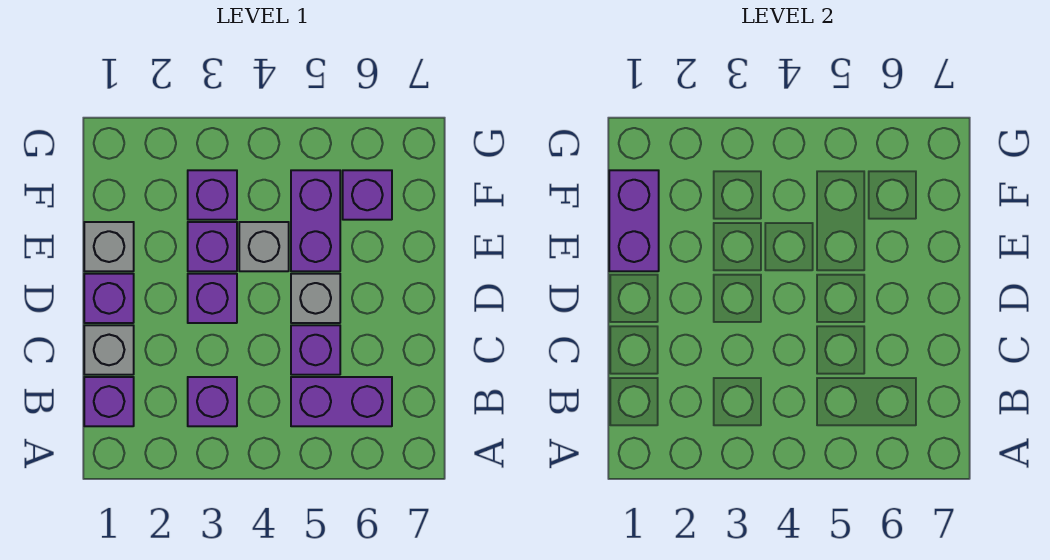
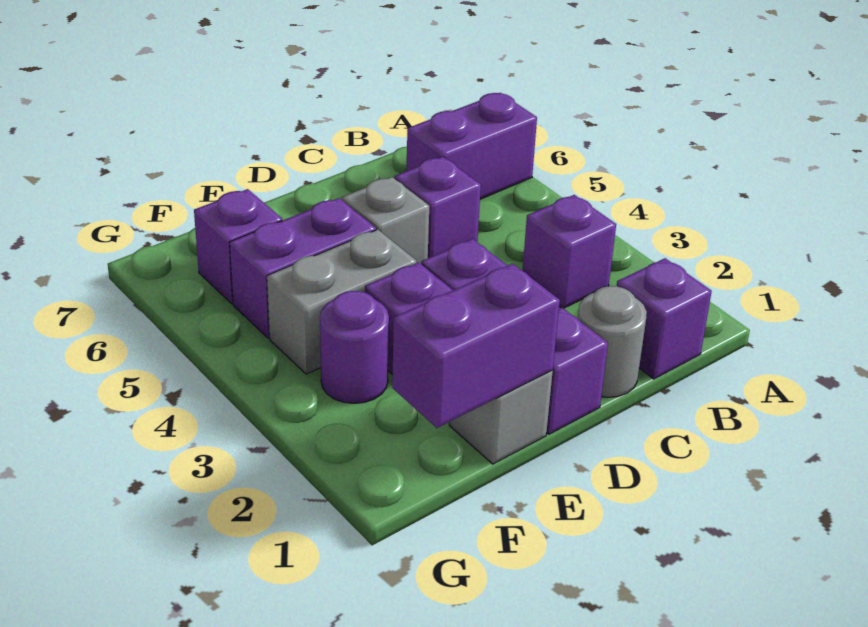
purple brick B5:B6 level 1 -> purple brick A6:B6 level 1
grey brick C1 level 1 -> grey round brick C1 level 1
grey brick E4 level 1 -> grey brick E4:F4 level 1
purple brick F3 level 1 -> purple round brick F3 level 1

